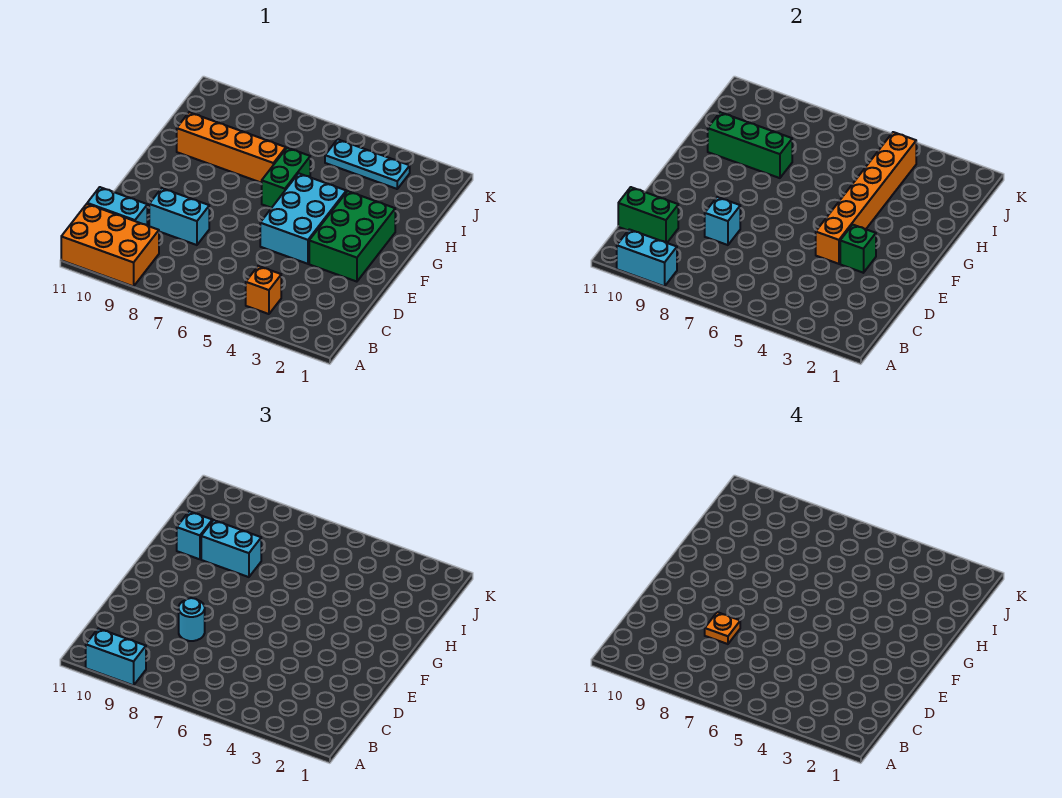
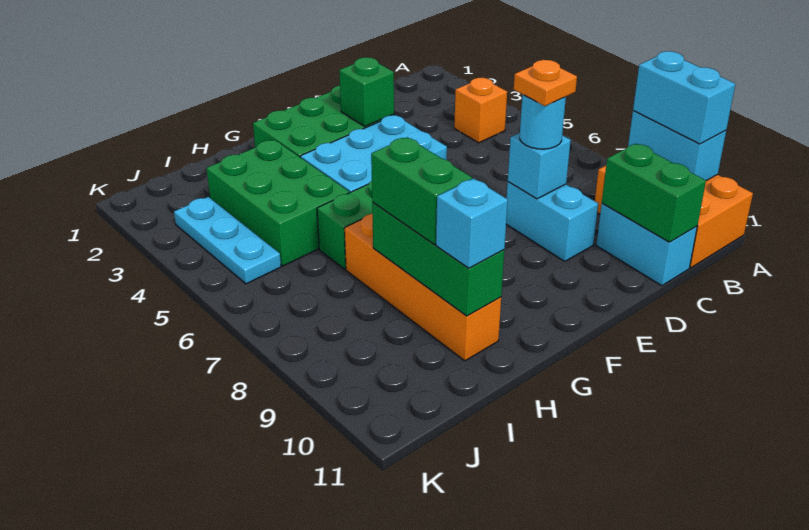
orange brick E4:J4 level 2 -> none
none -> green brick H3:I5 level 1
cyan brick H8:H9 level 3 -> green brick H8:H9 level 3

